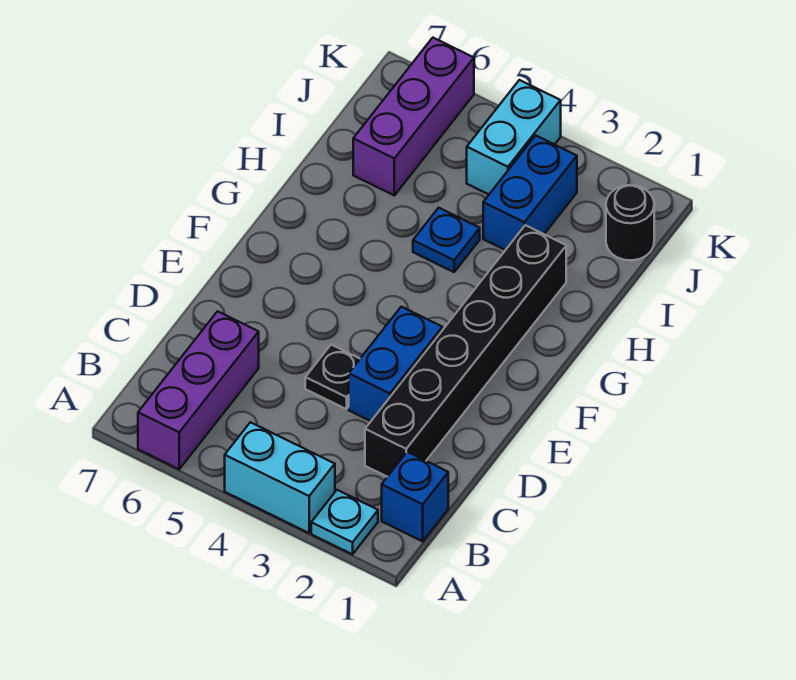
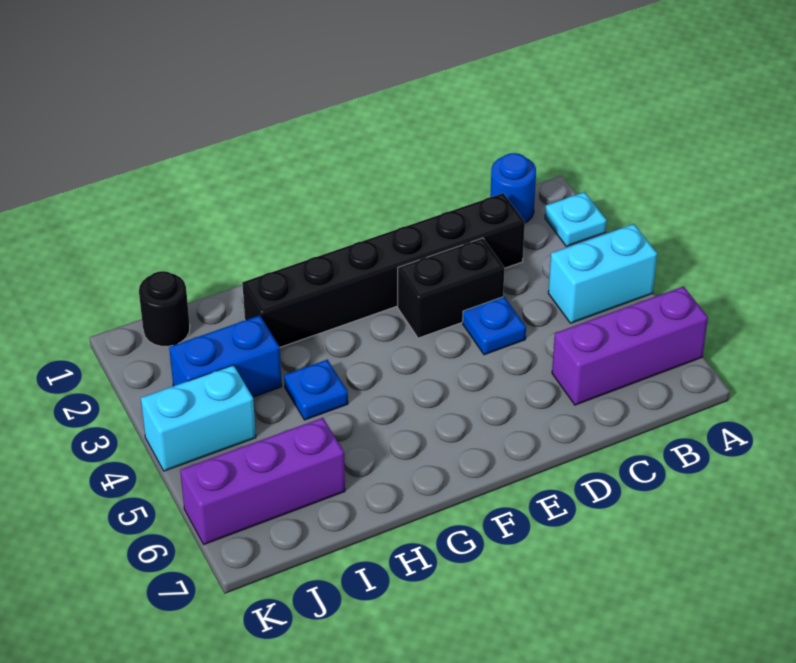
cyan brick A3:A4 level 1 -> cyan brick A4:B4 level 1
blue brick B1 level 1 -> blue round brick B1 level 1
blue brick D3:E3 level 1 -> black brick D3:E3 level 1
black plate D4 level 1 -> blue plate D4 level 1

